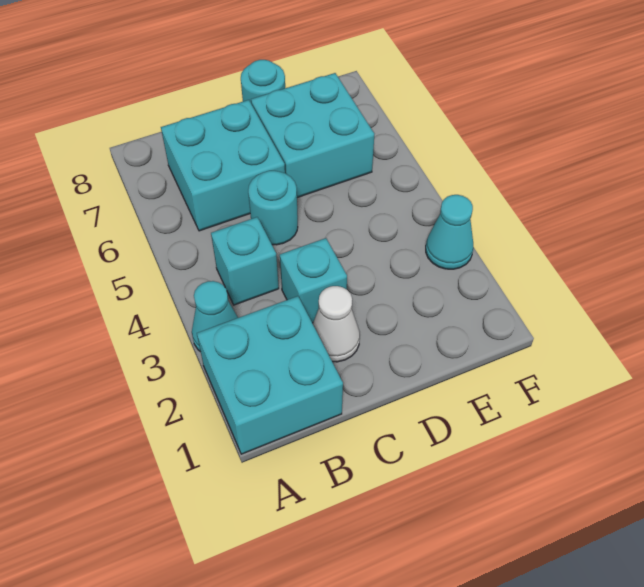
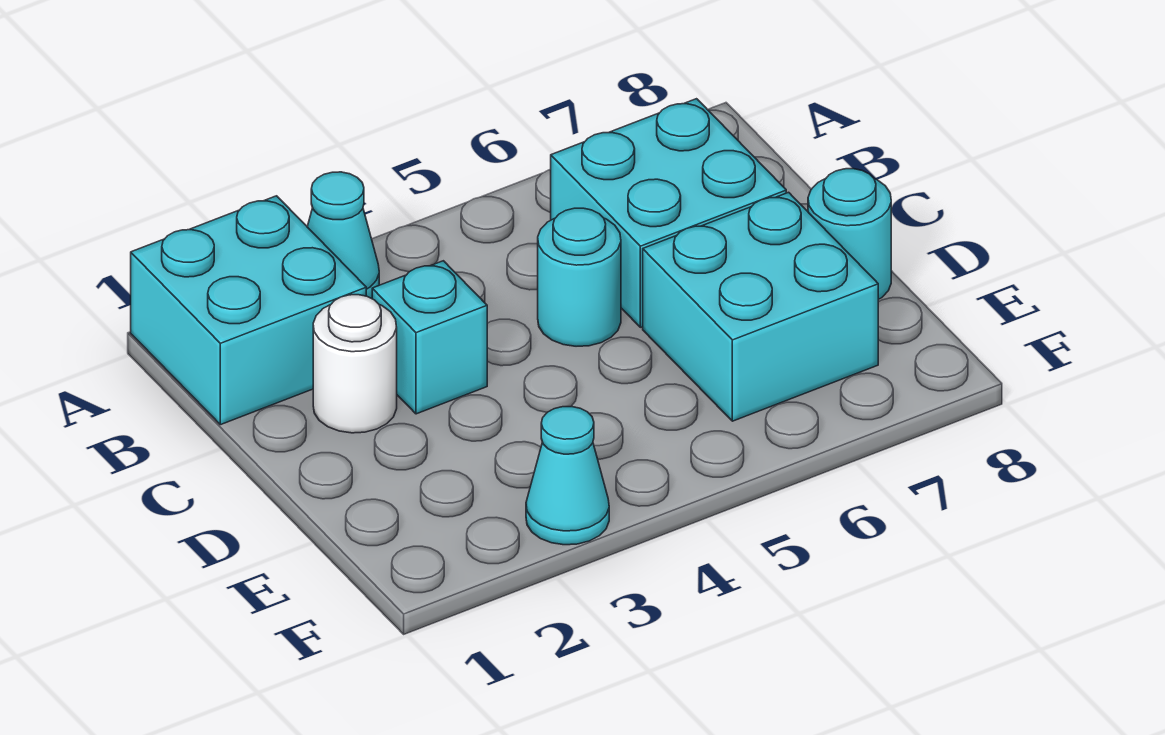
cyan brick B4 level 1 -> none
white cone C2 level 1 -> white round brick C2 level 1

